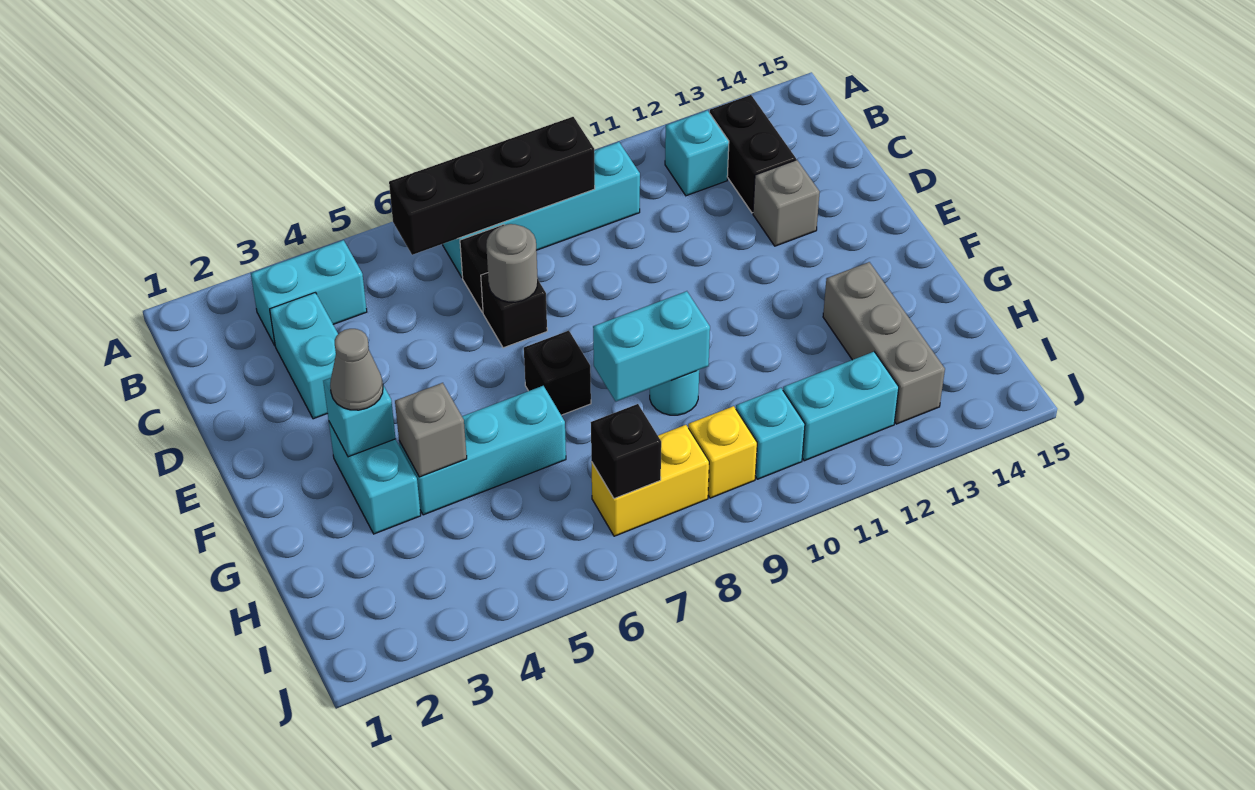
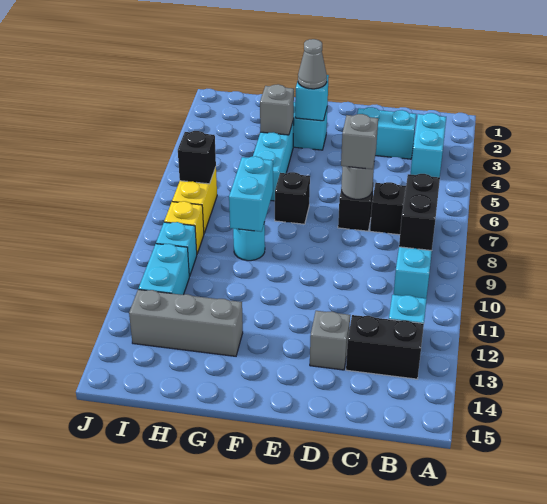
black brick B6:B9 level 2 -> black brick B8:B9 level 2
none -> grey brick D7 level 3

